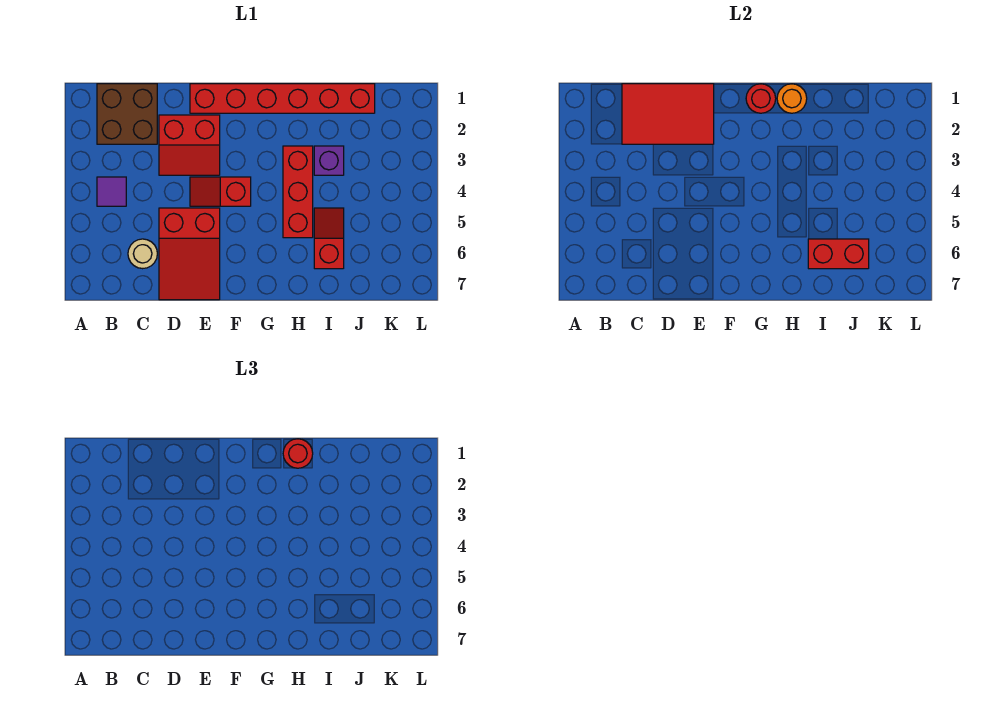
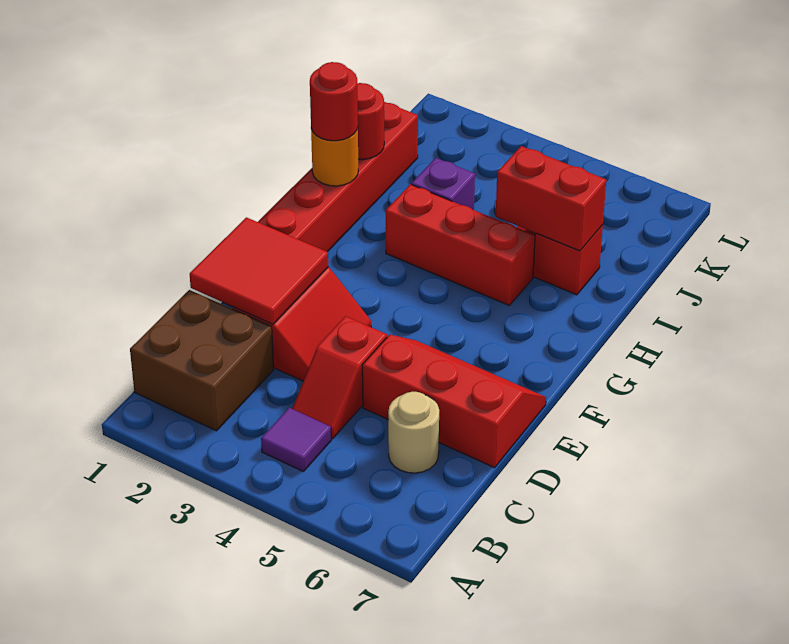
red tile C1:E2 level 2 -> red tile D1:E2 level 2
red slope D5:E7 level 1 top 5 -> red slope D5:E7 level 1 top D
red slope E4:F4 level 1 top F -> red slope C4:D4 level 1 top D
red round brick G1 level 2 -> red round brick I1 level 2
red brick I6:J6 level 2 -> red brick I5:I6 level 2

